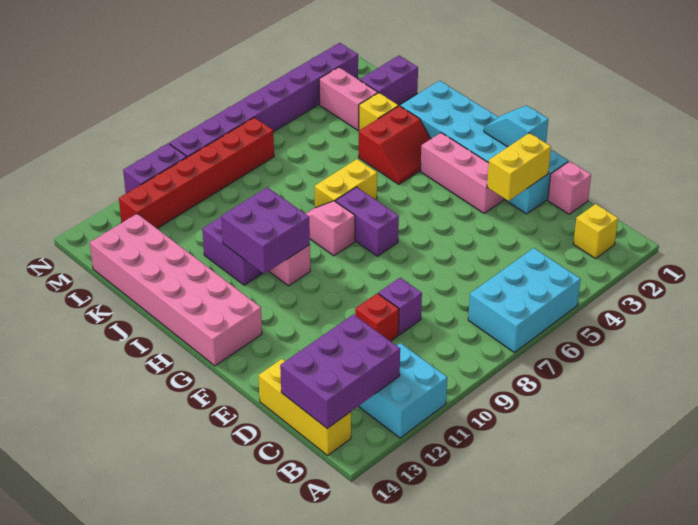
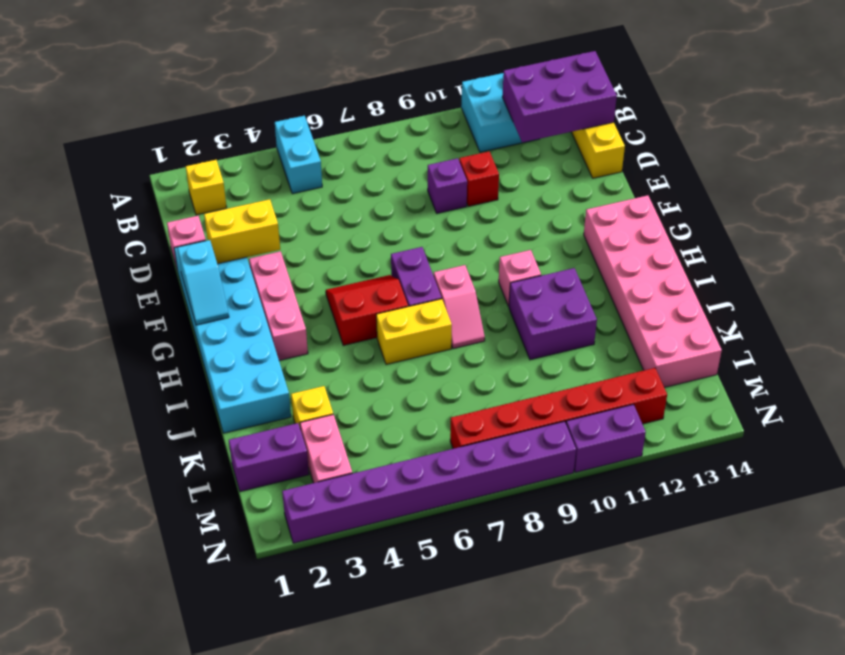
cyan brick A5:B7 level 1 -> cyan brick A5:B5 level 1
purple brick H10:I11 level 2 -> none
red slope I3:J4 level 1 top J -> red slope G5:H6 level 1 top H

